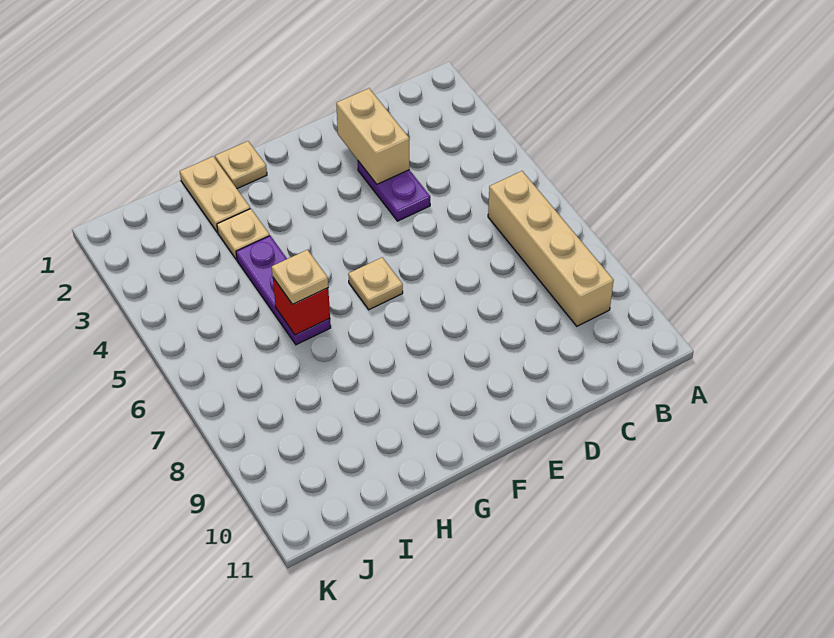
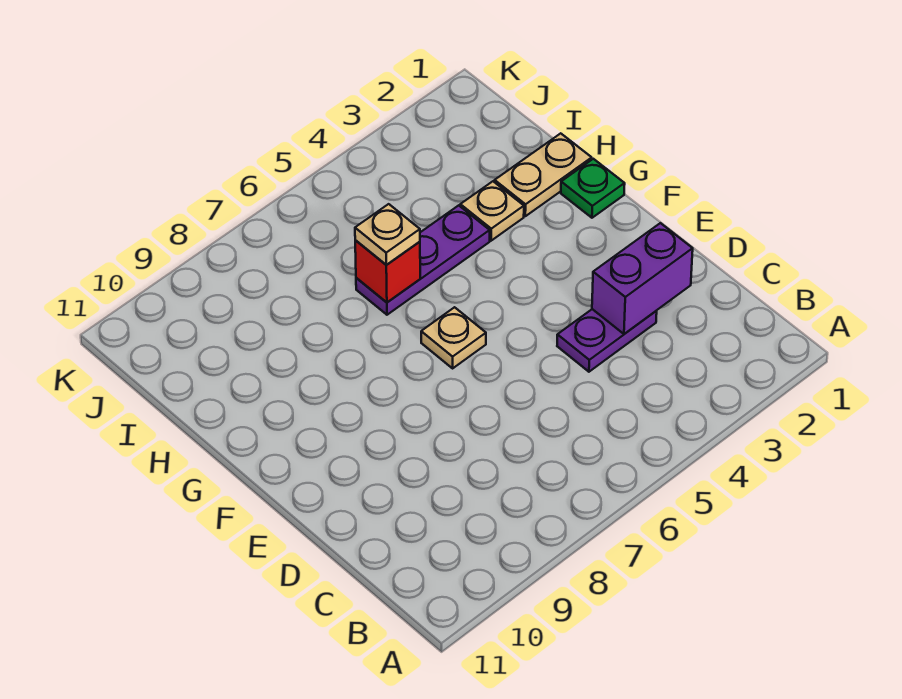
tan brick B6:B9 level 1 -> none
tan brick D2:D3 level 2 -> purple brick D2:D3 level 2
tan plate G1 level 1 -> green plate G1 level 1

